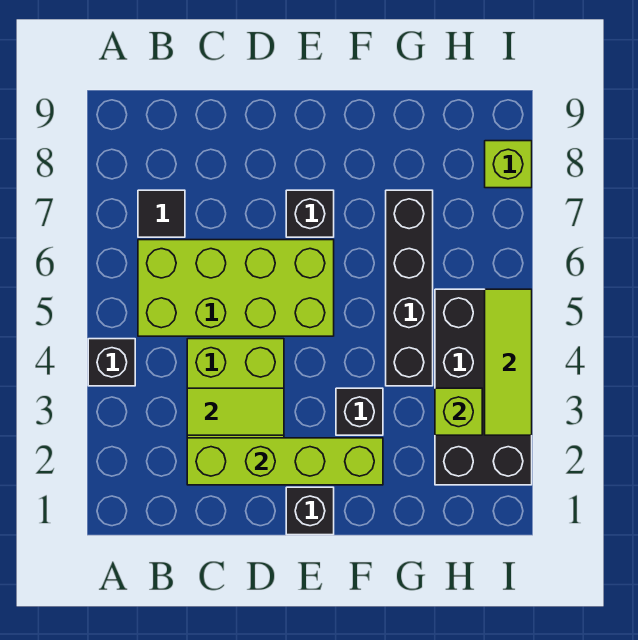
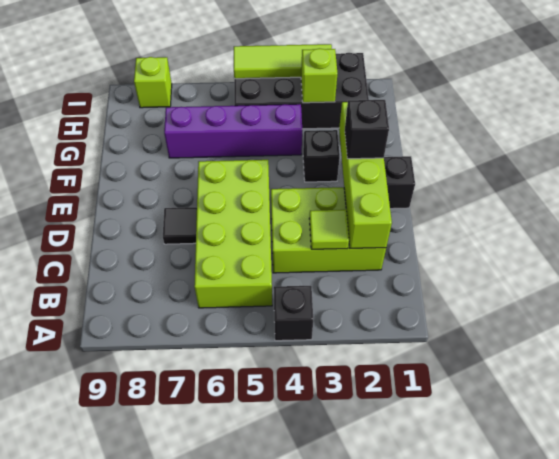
black tile B7 level 1 -> black tile D7 level 1
lime tile C3:D3 level 2 -> lime tile C3 level 2
black brick E7 level 1 -> black brick E2 level 3
black brick G4:G7 level 1 -> purple brick G4:G7 level 1

